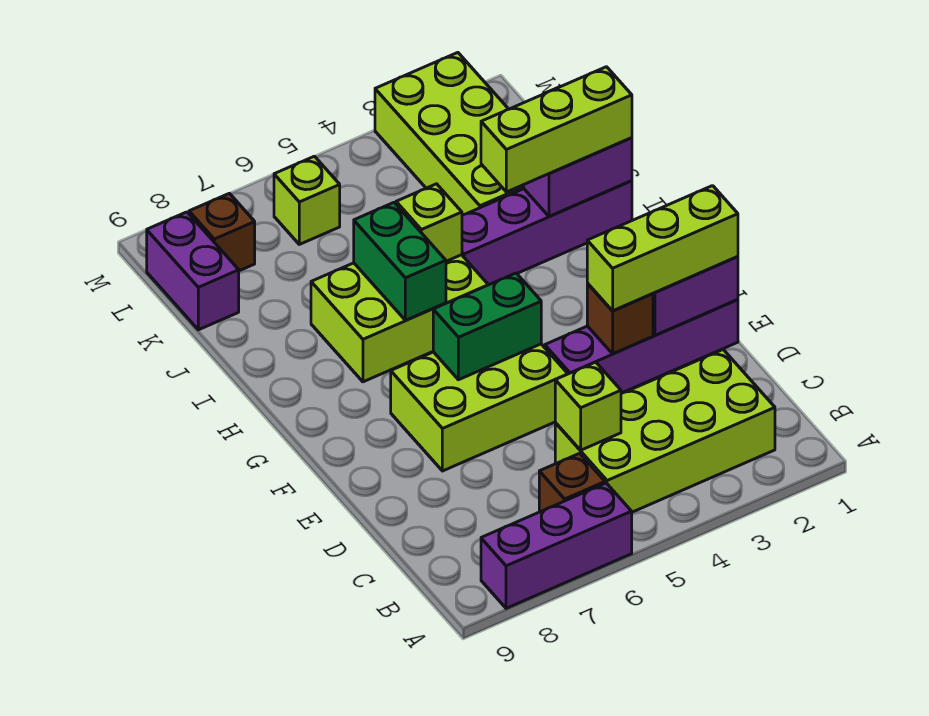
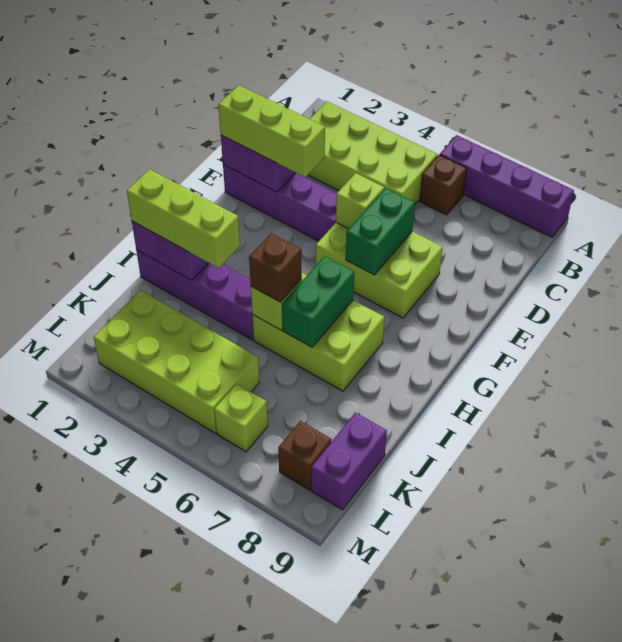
purple brick A6:A8 level 1 -> purple brick A6:A9 level 1
lime brick C5 level 2 -> lime brick E5 level 2
brown brick E3 level 2 -> brown brick I5 level 3
green brick F5:F6 level 2 -> green brick E6:F6 level 2
lime brick J2:M3 level 1 -> lime brick K2:L5 level 1

